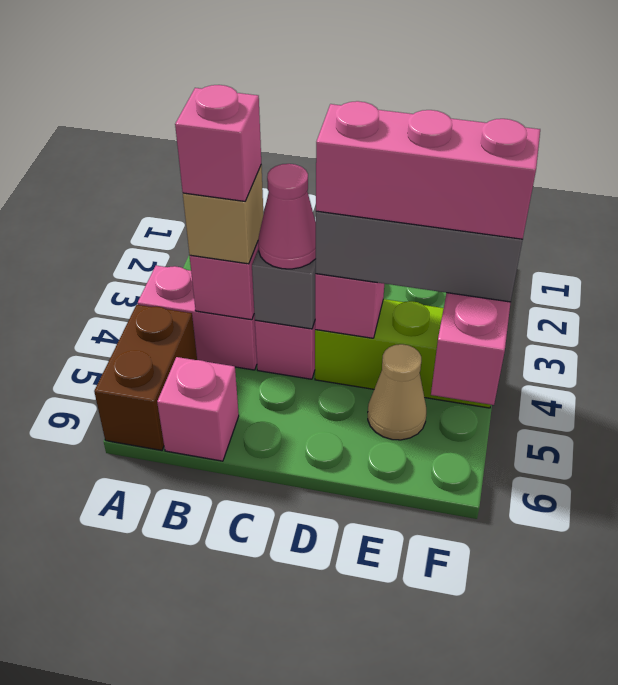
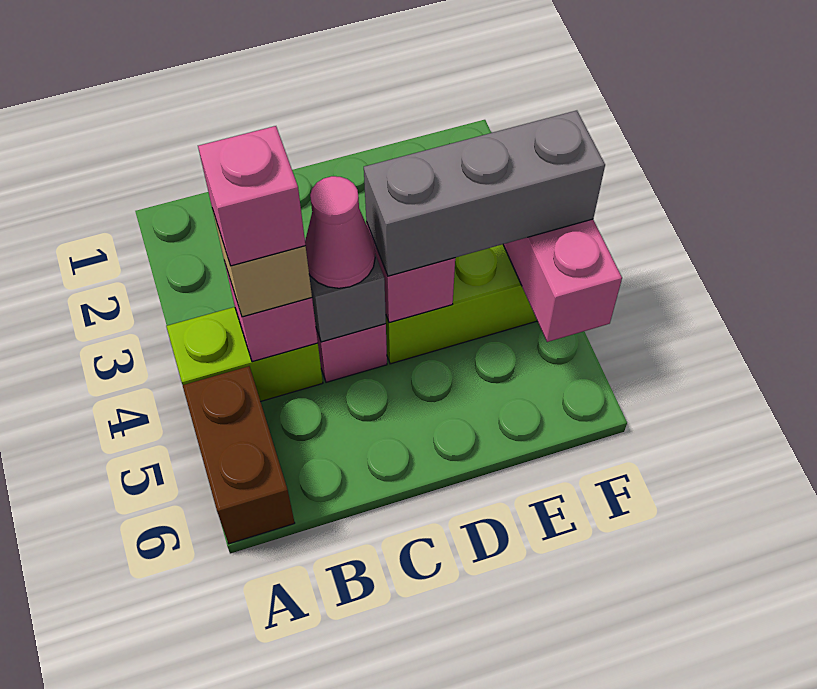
pink brick A4:B4 level 1 -> lime brick A4:B4 level 1
pink brick B6 level 1 -> none
pink brick D4:F4 level 4 -> none
tan cone E5 level 1 -> none

